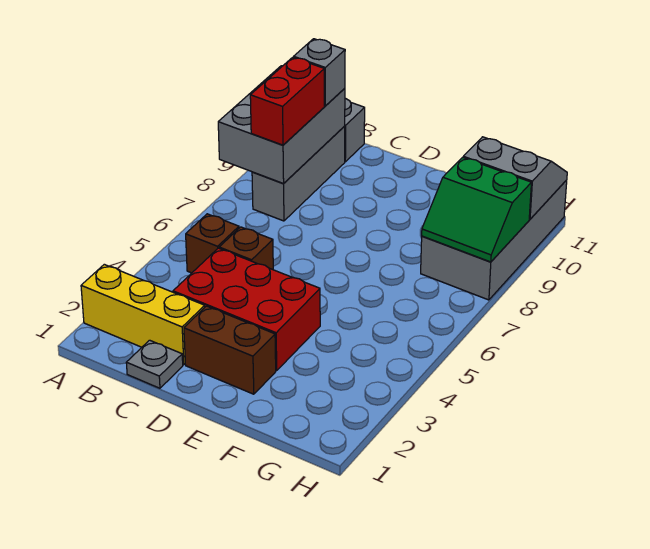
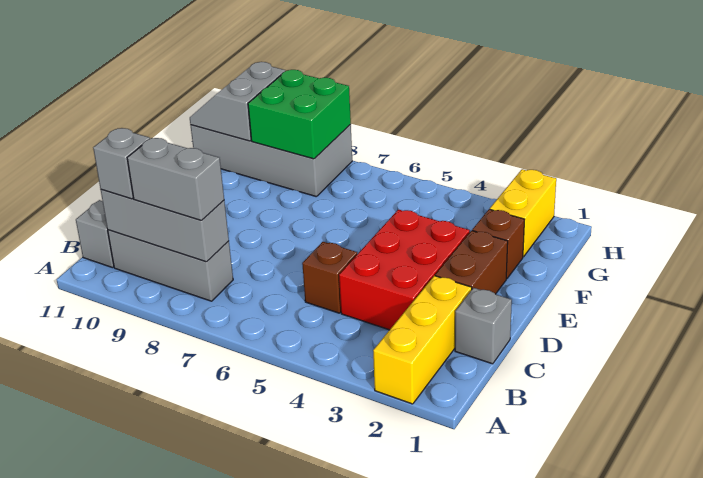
grey brick A8:B10 level 2 -> grey brick B8:B10 level 2
brown brick B5 level 1 -> brown brick F2 level 1
red brick B8:B9 level 3 -> grey brick B8:B9 level 3
grey plate C1 level 1 -> grey brick C1 level 1
none -> yellow brick G2:H2 level 1
green slope G8:H9 level 2 top 9 -> green brick G8:H9 level 2

